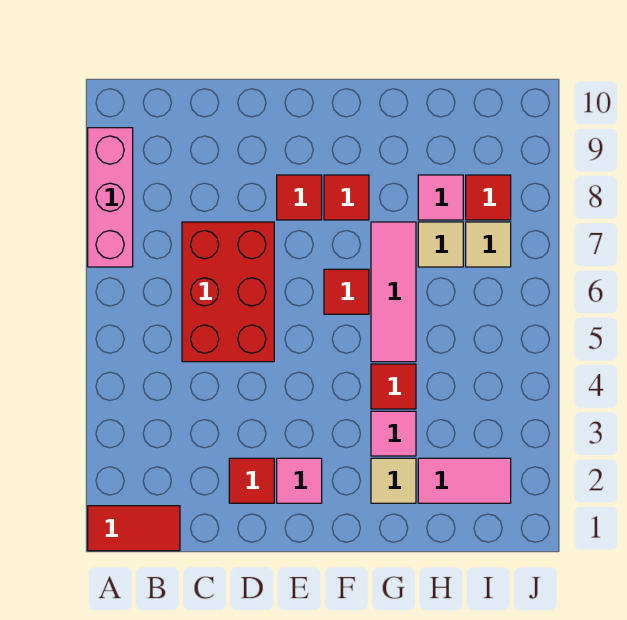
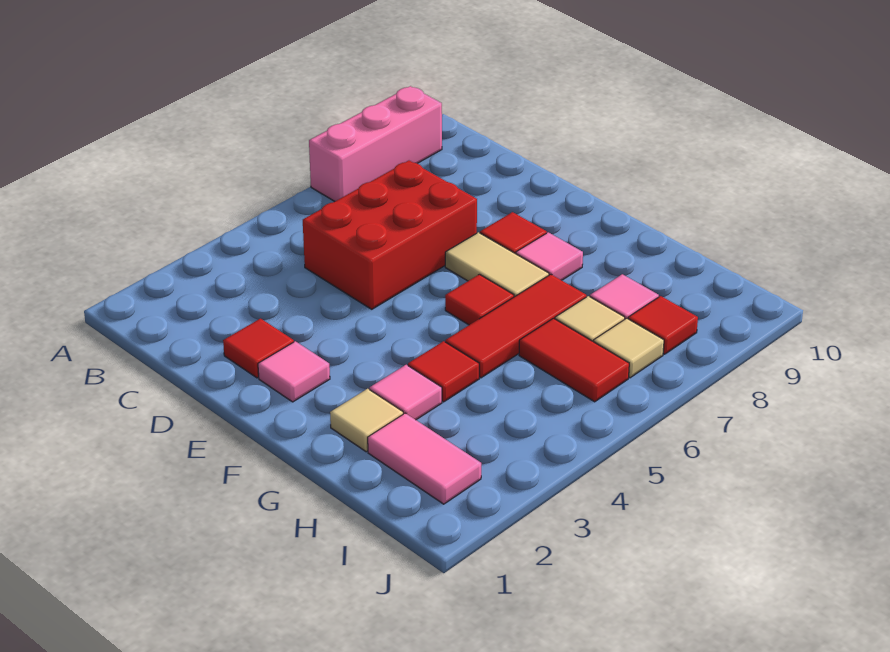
red tile A1:B1 level 1 -> red tile H6:I6 level 1
none -> tan tile E7:F7 level 1
red tile F8 level 1 -> pink tile F8 level 1
pink tile G5:G7 level 1 -> red tile G5:G7 level 1

